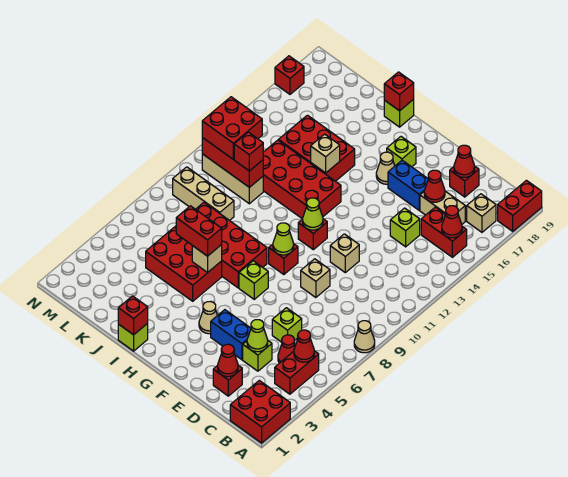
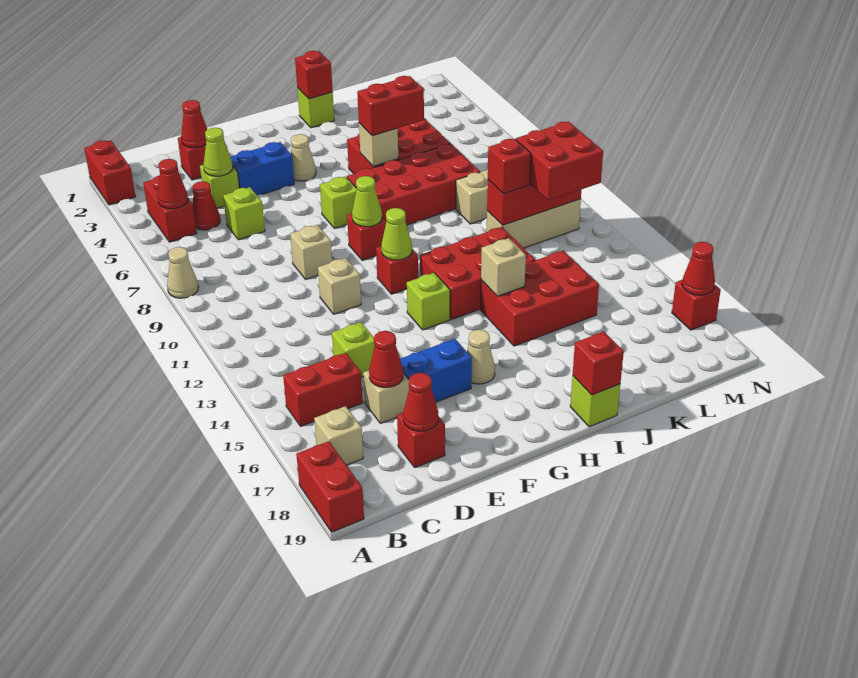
red brick A1:B2 level 1 -> red brick A1:A2 level 1
red cone B15 level 2 -> red cone N17 level 2
tan brick C16:D16 level 1 -> tan brick D16 level 1
lime brick G17 level 1 -> lime brick G13 level 1
red brick H12:K13 level 1 -> red brick H12:J13 level 1

